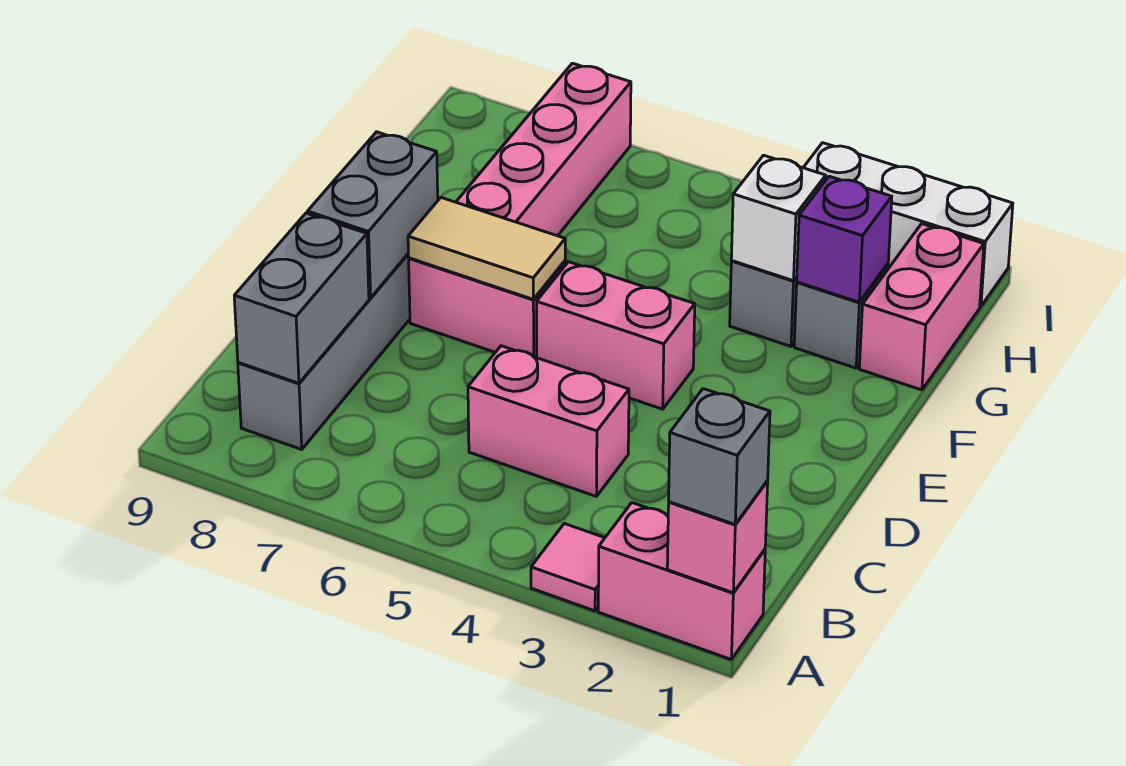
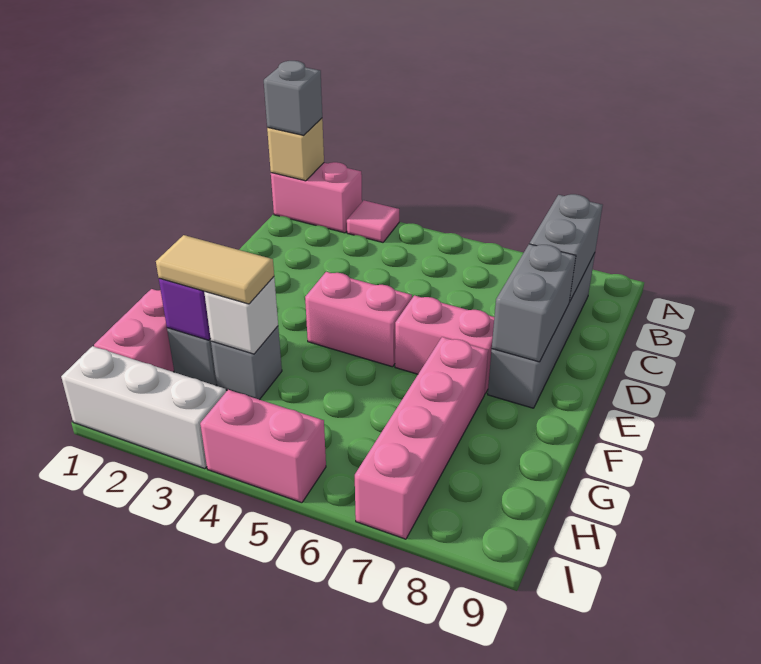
pink brick A1 level 2 -> tan brick A1 level 2
pink brick C4:C5 level 1 -> pink brick I4:I5 level 1
tan tile E6:E7 level 2 -> tan tile G2:G3 level 3

